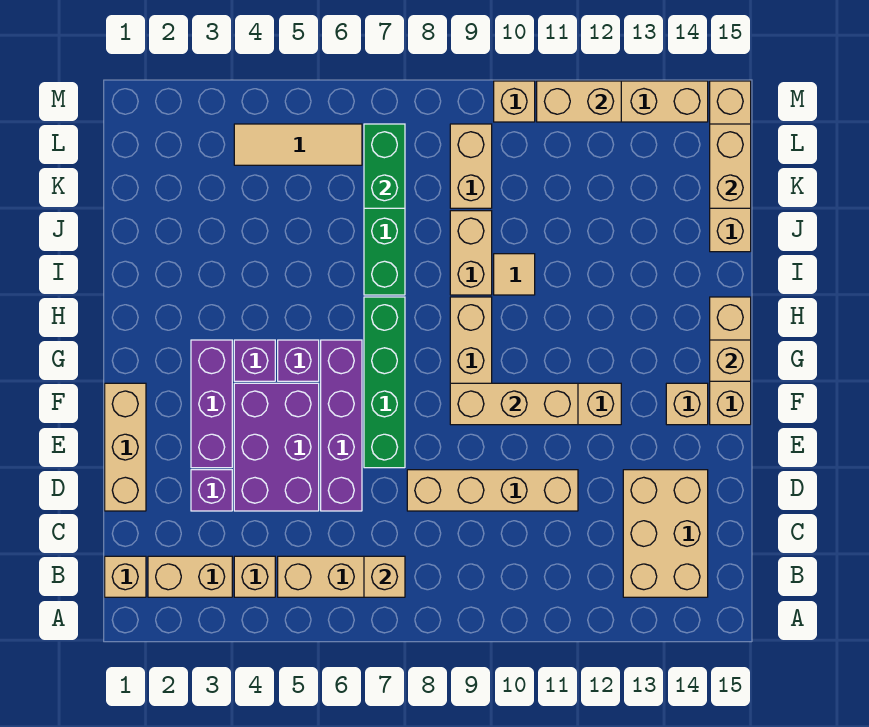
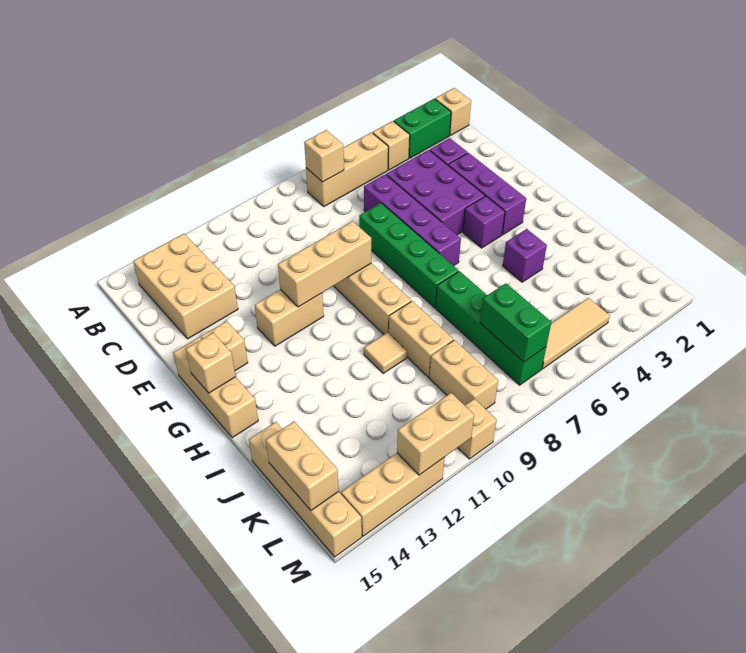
tan brick B2:B3 level 1 -> green brick B2:B3 level 1
tan brick D1:F1 level 1 -> none
tan brick D8:D11 level 1 -> none
purple brick G5 level 1 -> purple brick I4 level 1

